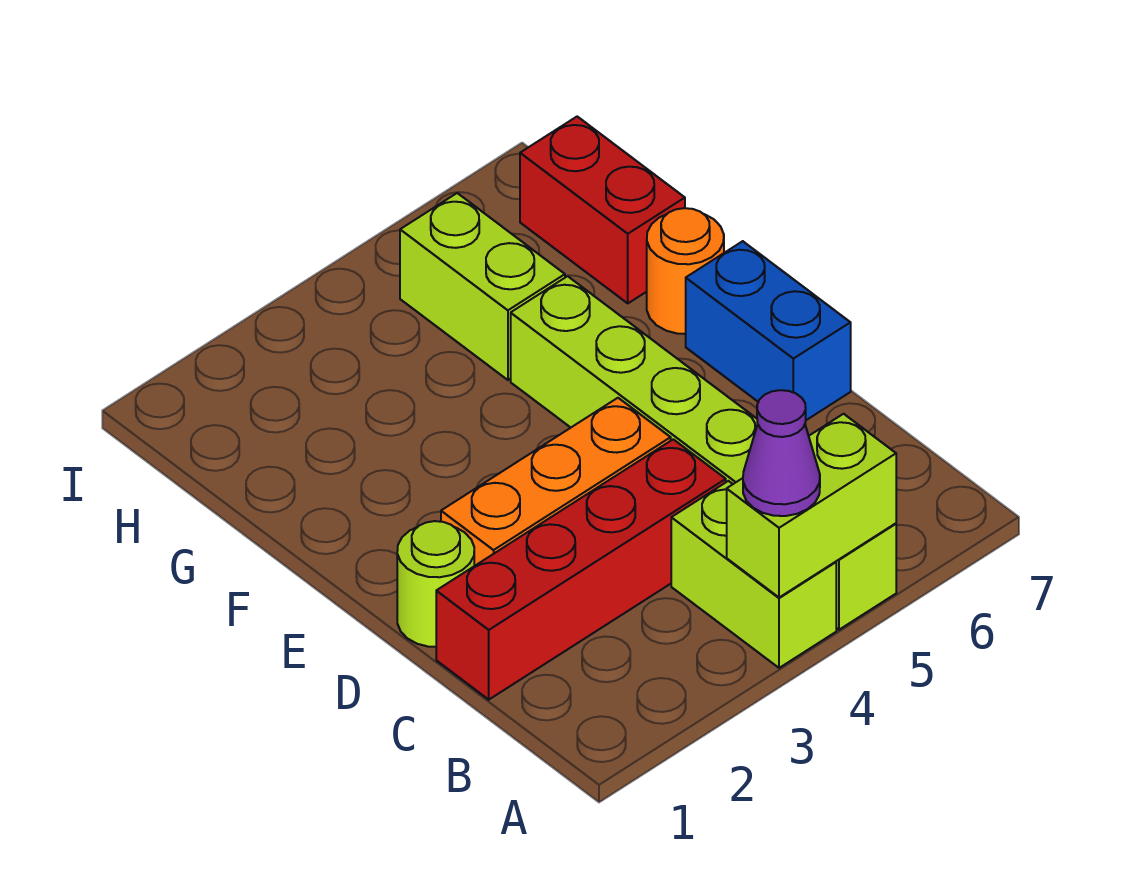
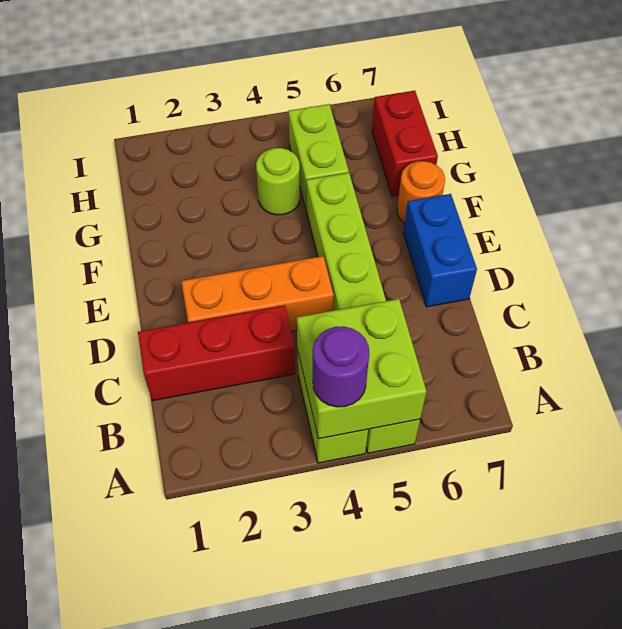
lime brick A4:A5 level 2 -> lime brick A4:B5 level 2
purple cone A4 level 3 -> purple round brick A4 level 3
red brick C1:C4 level 1 -> red brick C1:C3 level 1
lime round brick D1 level 1 -> lime round brick G4 level 1

